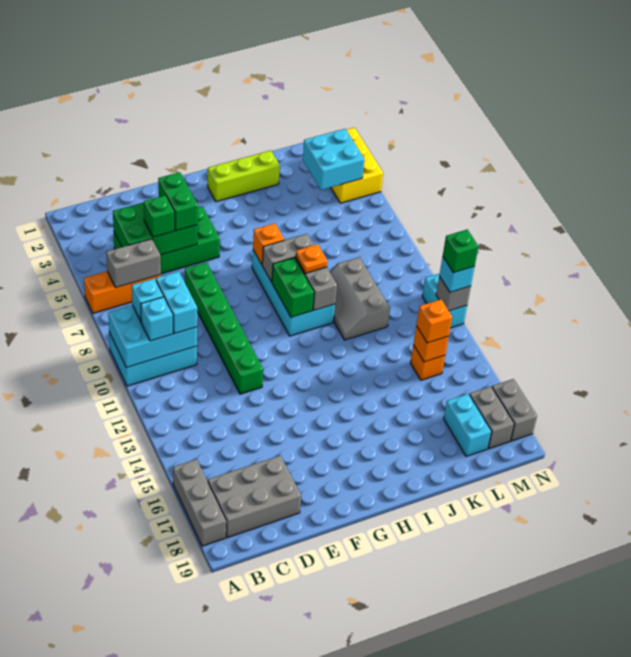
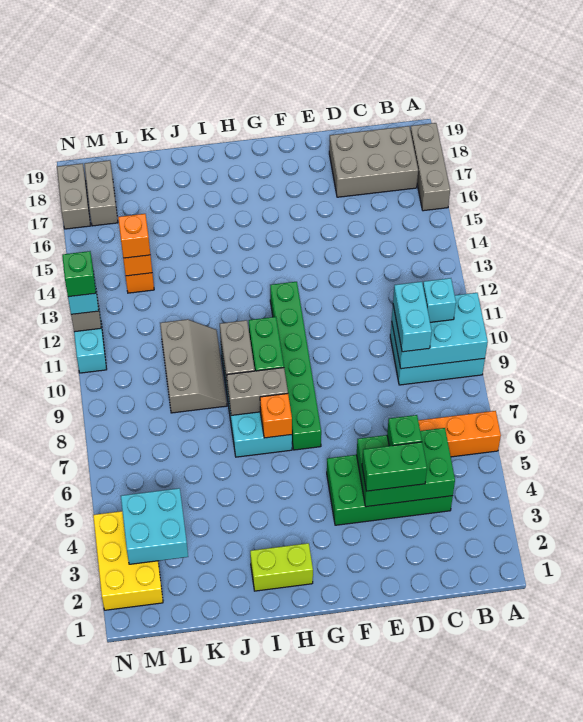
grey brick B6:C6 level 2 -> none
cyan brick B9 level 3 -> none
green brick E4:E5 level 3 -> green brick D4:E4 level 3
green brick E7:E12 level 1 -> green brick G7:G12 level 1
lime brick H2:J2 level 1 -> lime brick H2:I2 level 1
orange plate I9 level 3 -> none
cyan brick L17:L18 level 1 -> none

